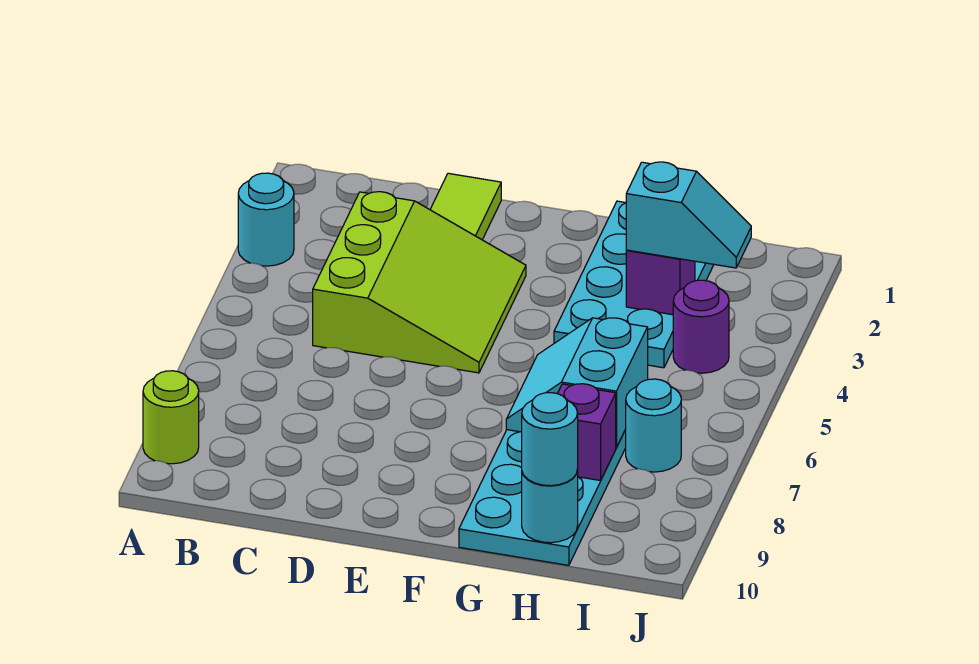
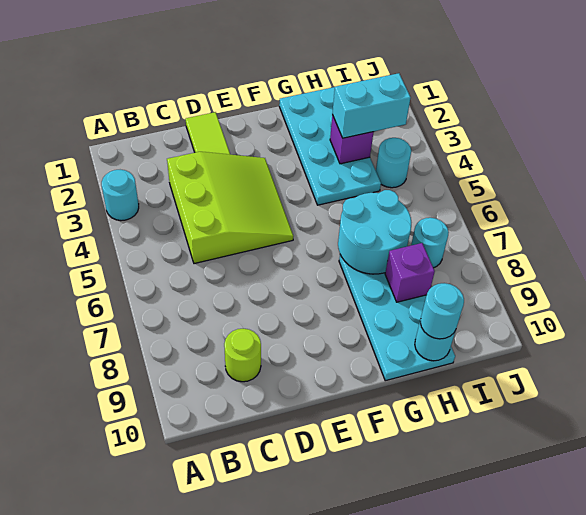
lime round brick A9 level 1 -> lime round brick C9 level 1
cyan slope G6:H7 level 2 top H -> cyan round brick G6:H7 level 2
cyan slope H3:I3 level 3 top H -> cyan brick H3:I3 level 3
purple round brick I4 level 1 -> cyan round brick I4 level 1

